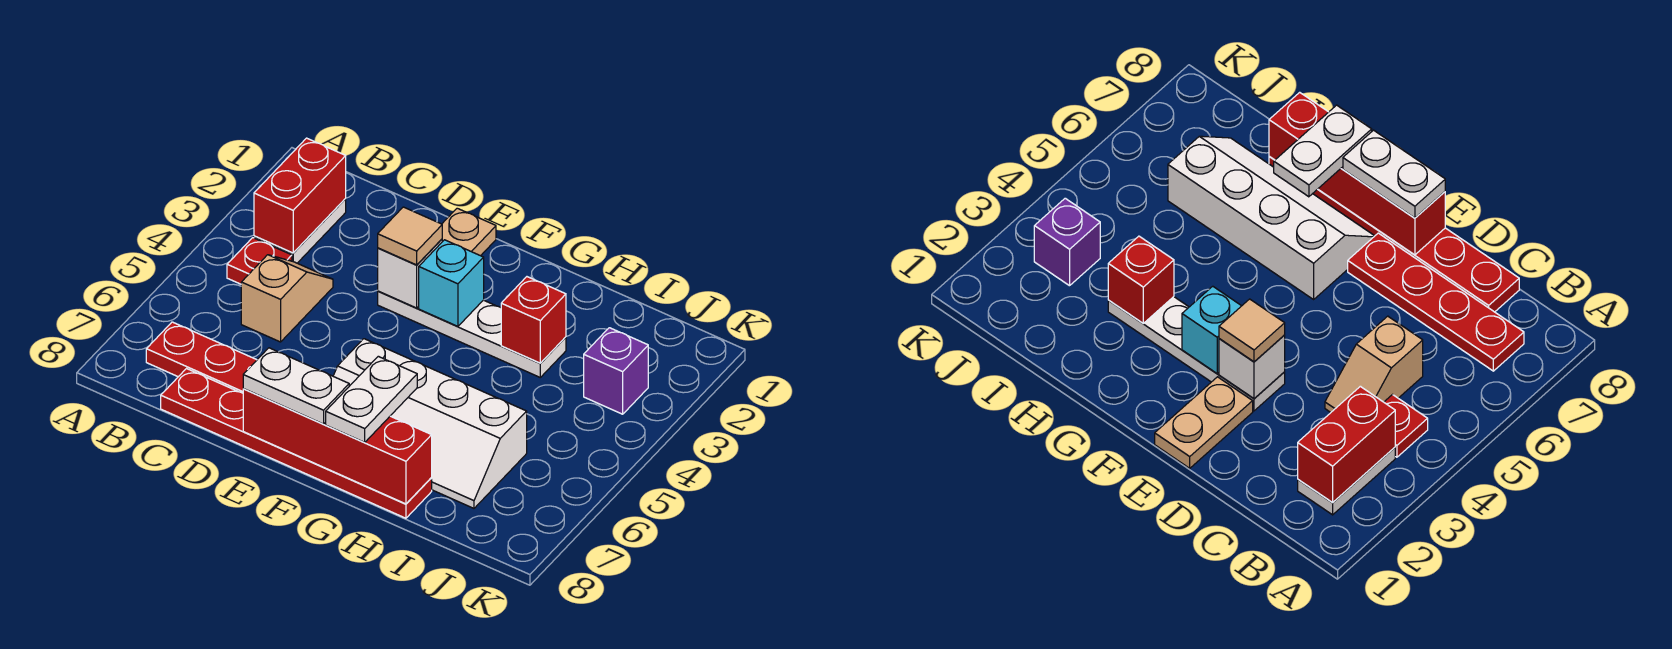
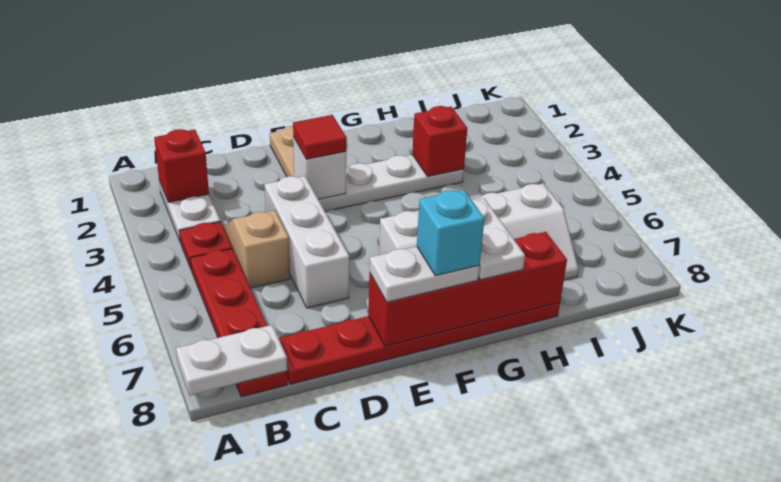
none -> white plate A8:B8 level 2
red brick B2:B3 level 2 -> red brick B2 level 2
red plate B7:E7 level 1 -> red plate B5:B8 level 1
none -> white brick D4:D6 level 1
tan tile E3 level 3 -> red tile E3 level 3
cyan brick F3 level 2 -> cyan brick F8 level 4
purple brick J3 level 1 -> none

